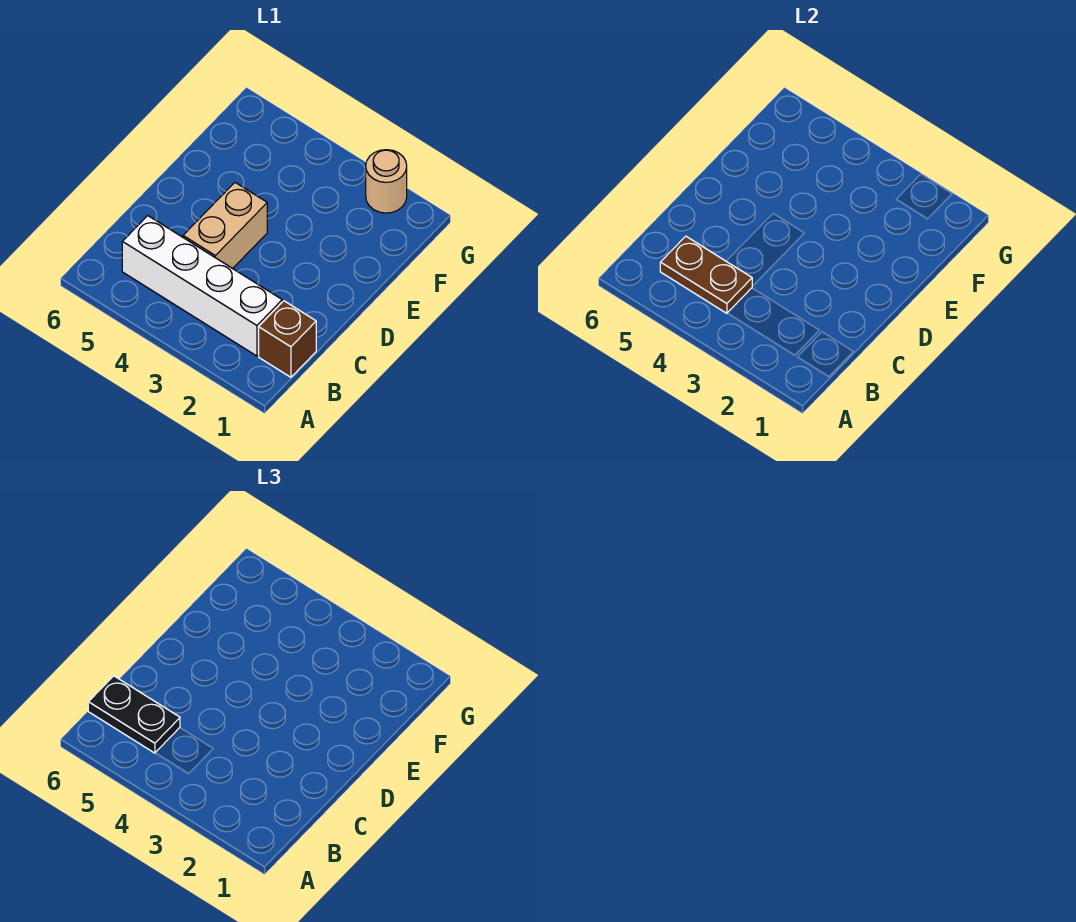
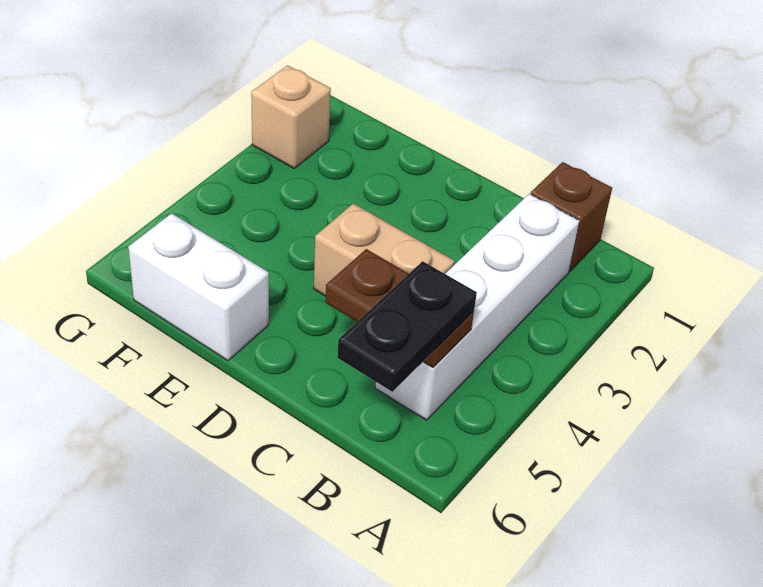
brown plate B4:B5 level 2 -> brown plate B5:C5 level 2
none -> white brick E6:F6 level 1
tan round brick G2 level 1 -> tan brick G2 level 1

